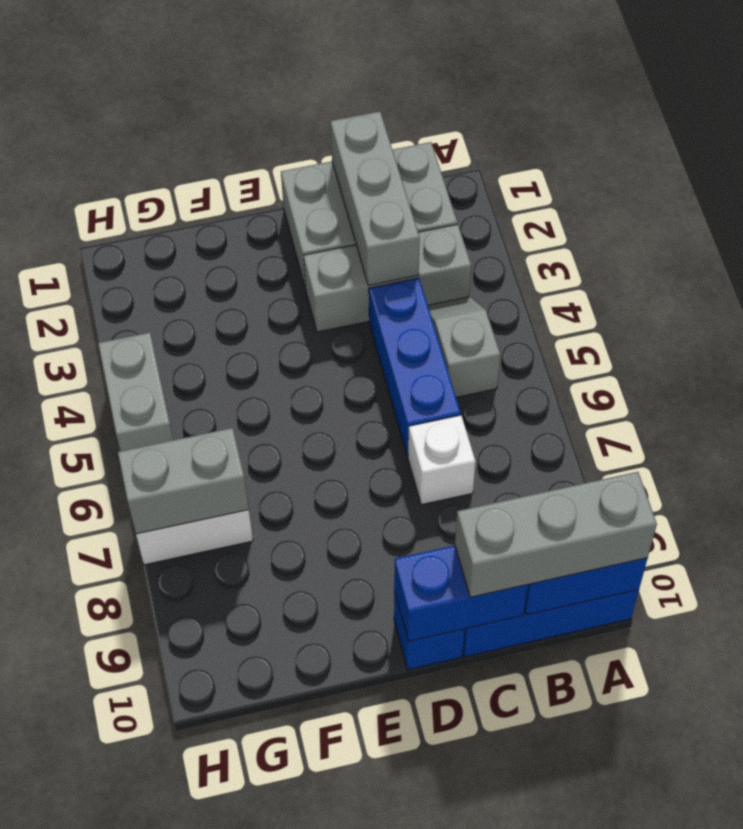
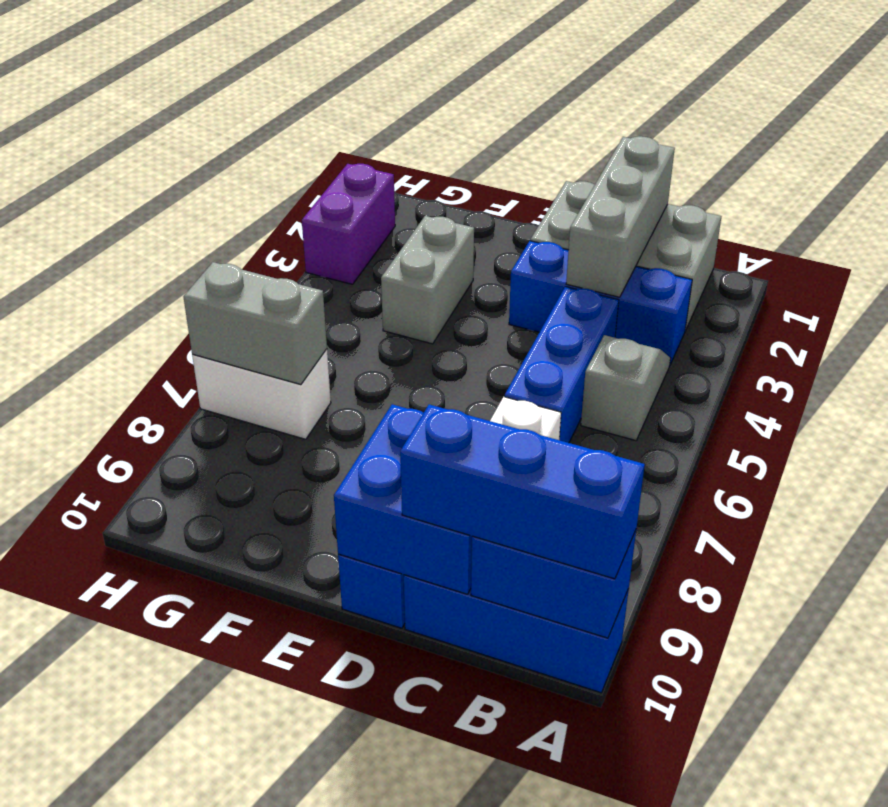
grey brick A10:C10 level 3 -> blue brick A10:C10 level 3
grey brick B3:D3 level 1 -> blue brick B3:D3 level 1
blue brick C10:D10 level 2 -> blue brick C9:D10 level 2
none -> purple brick H2:H3 level 1
grey brick H4:H5 level 1 -> grey brick F3:F4 level 1

